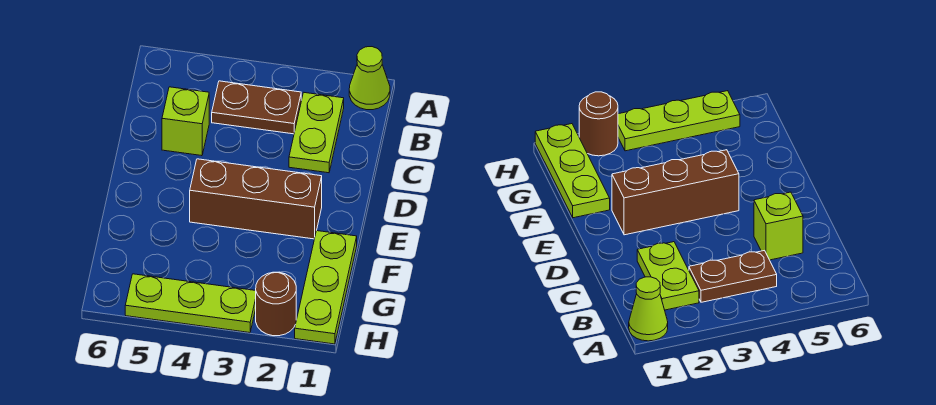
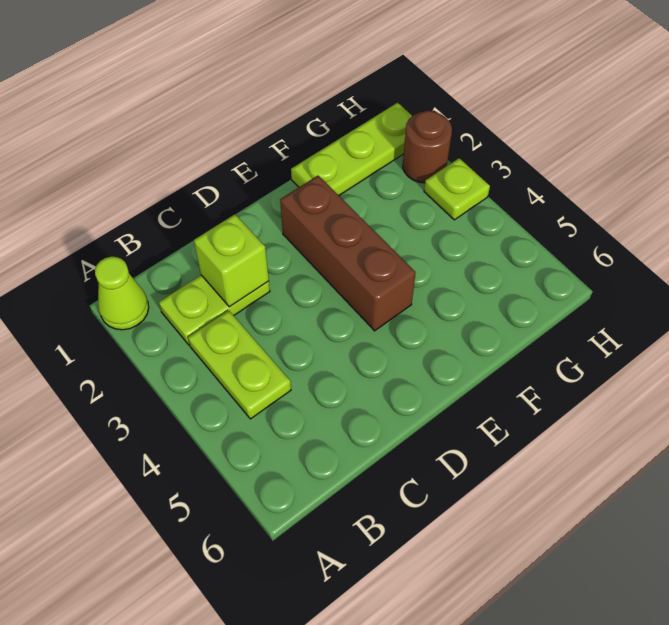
brown plate B3:B4 level 1 -> lime plate B3:B4 level 1
lime brick C5 level 1 -> lime brick C2 level 2
lime plate H3:H5 level 1 -> lime plate H3 level 1

